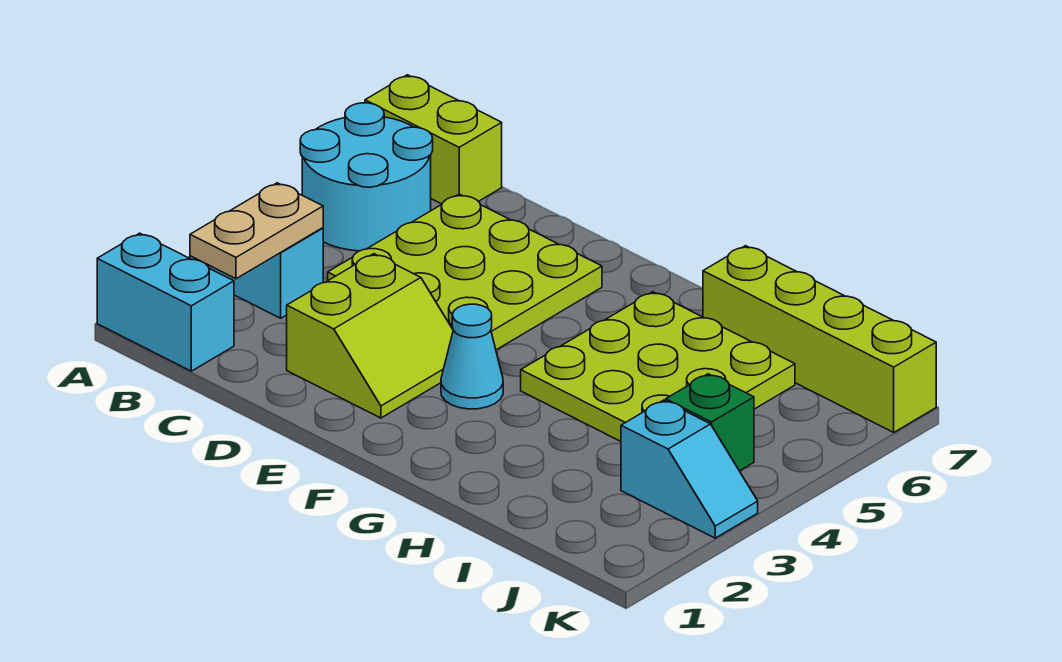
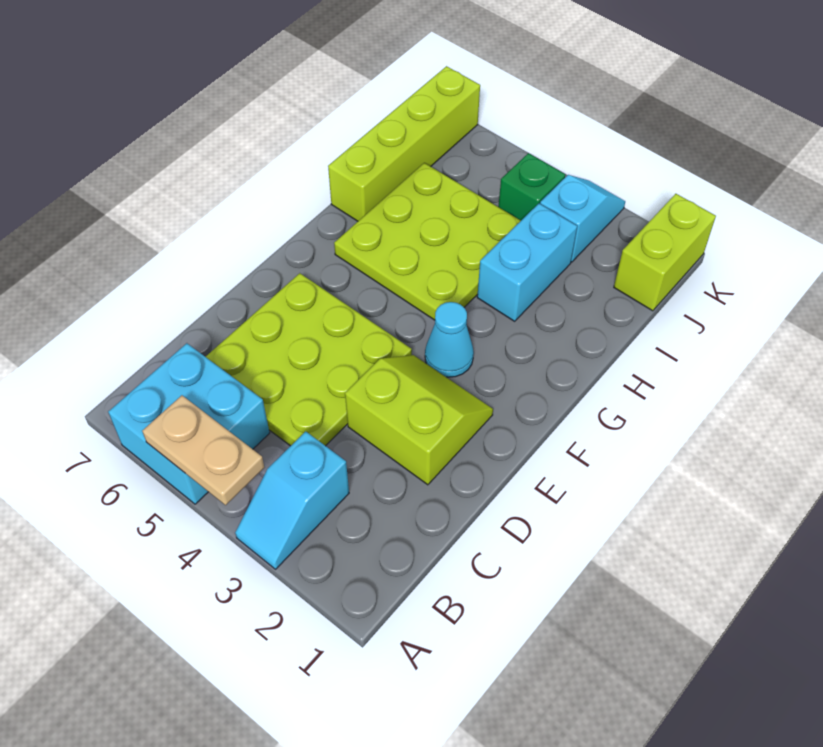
cyan brick A1:B1 level 1 -> cyan brick H3:I3 level 1
cyan round brick A5:B6 level 1 -> cyan brick A5:B6 level 1
lime brick A7:B7 level 1 -> lime brick J1:K1 level 1
tan plate B2:B3 level 2 -> tan plate A4:A5 level 2

